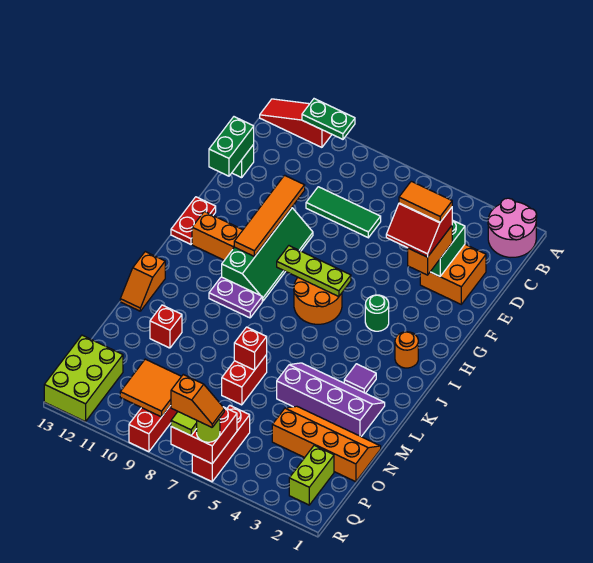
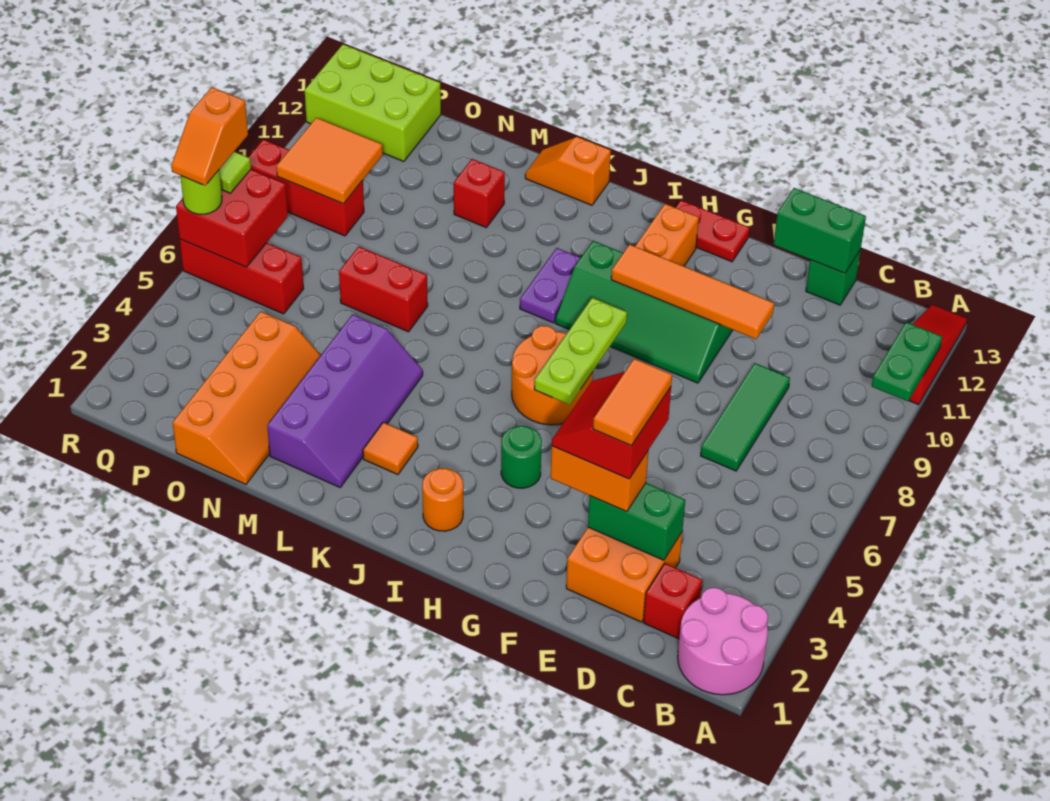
purple tile K3 level 1 -> orange tile K3 level 1
red brick M7 level 2 -> red brick C2 level 1
lime brick P2:Q2 level 1 -> none

